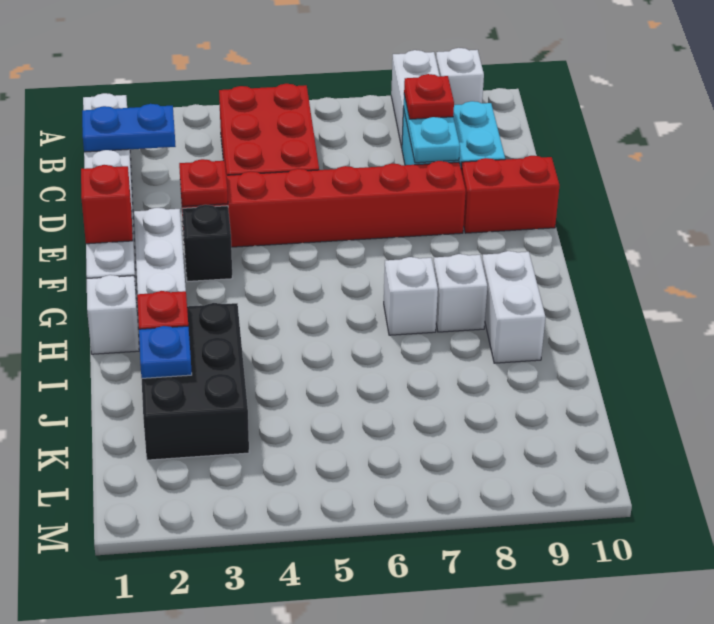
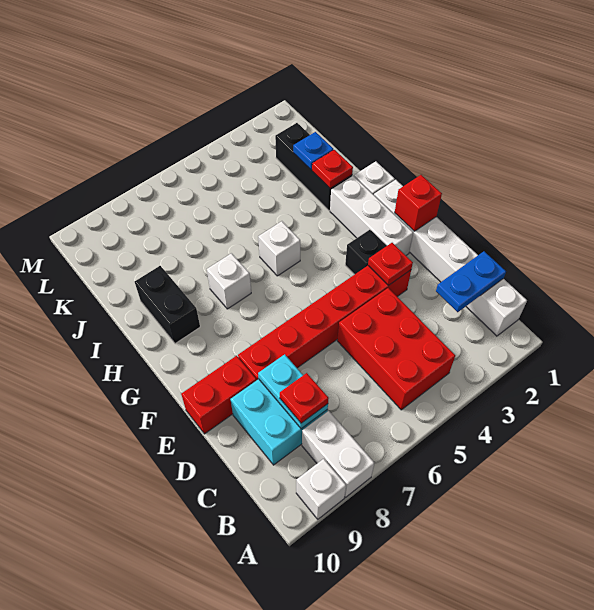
white brick H8 level 1 -> white brick H5 level 1
white brick H9:I9 level 1 -> black brick H9:I9 level 1
black brick I2:K3 level 1 -> black brick I2:K2 level 1

